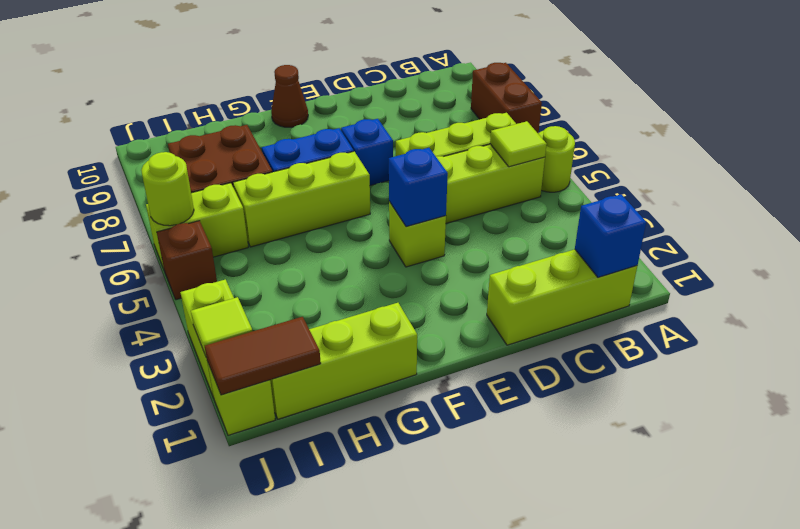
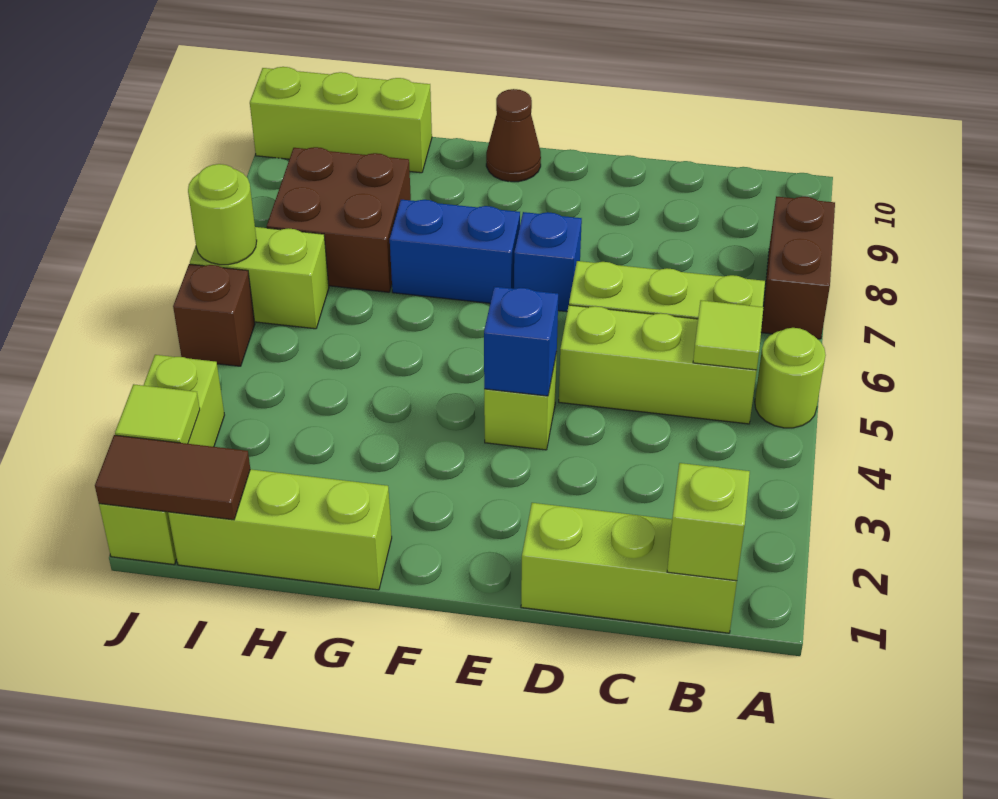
blue brick B1 level 2 -> lime brick B1 level 2
lime brick F6:H6 level 1 -> lime brick H10:J10 level 1

